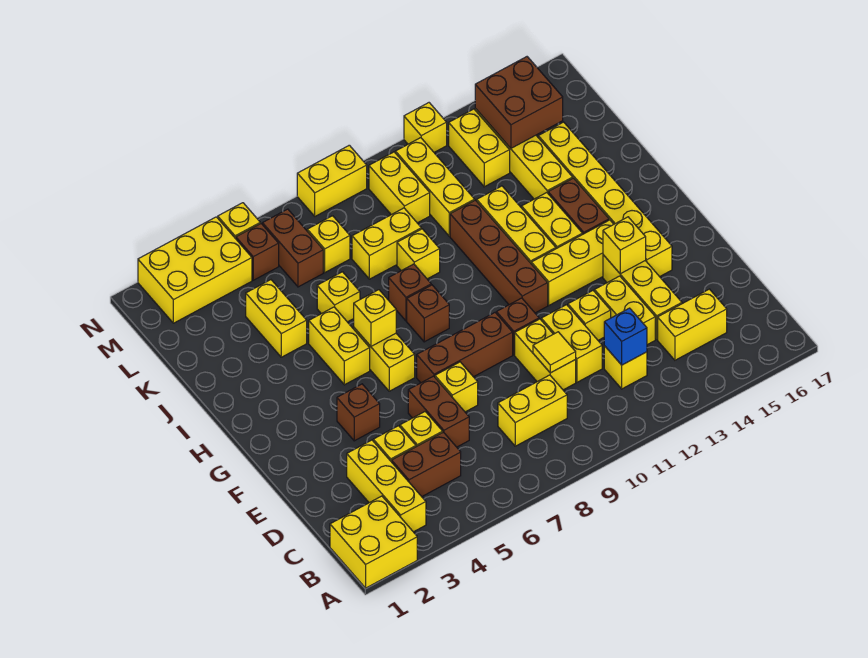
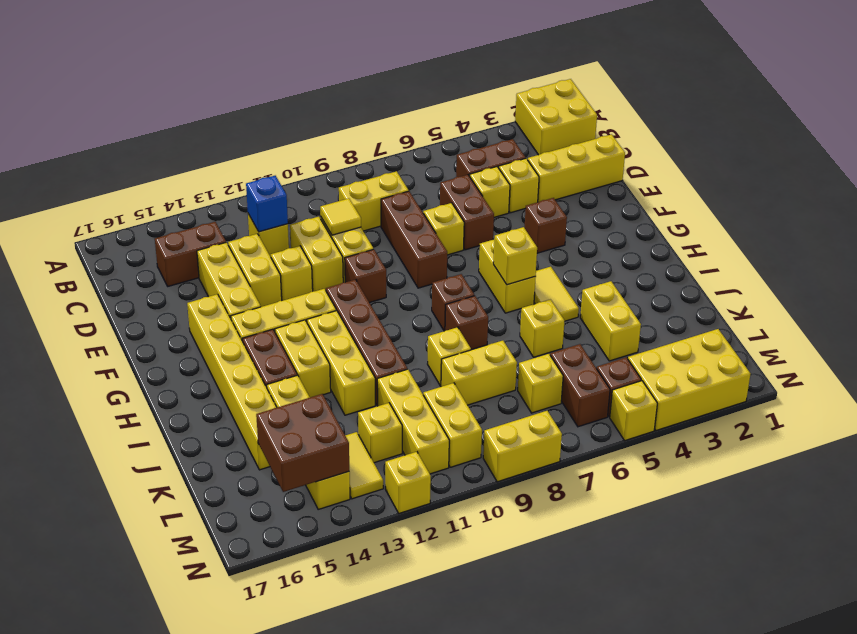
yellow brick B3:D3 level 1 -> yellow brick D1:D3 level 1
yellow brick C14:C15 level 1 -> brown brick C14:C15 level 1
brown brick F7:F9 level 1 -> brown brick D8:F8 level 1
yellow brick F14 level 2 -> yellow brick L12 level 1
yellow brick H5:I5 level 1 -> yellow tile H5:I5 level 1
yellow brick L13:M13 level 1 -> yellow tile L13:M13 level 1

